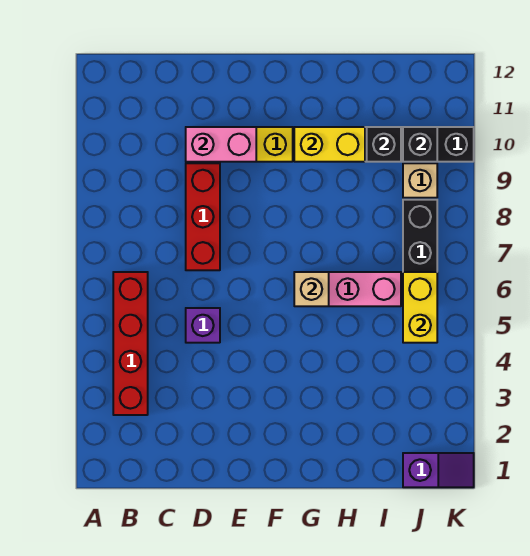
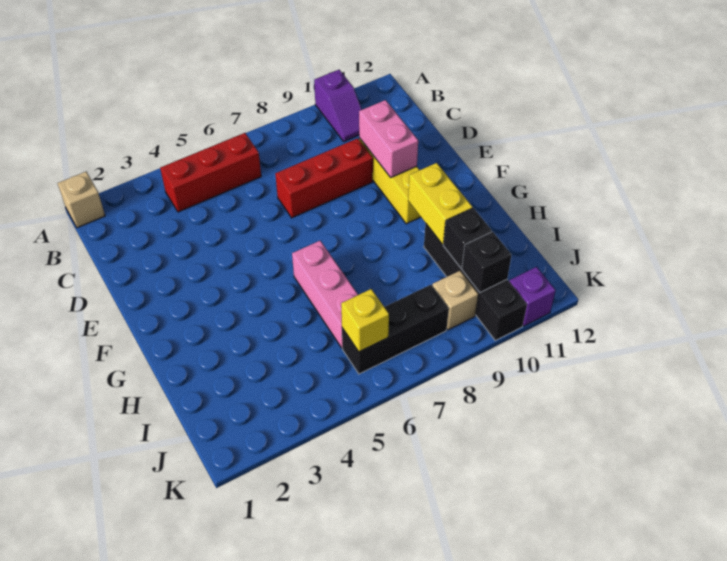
red brick B3:B6 level 1 -> red brick B4:B6 level 1
purple brick D5 level 1 -> purple brick K11 level 1
tan brick G6 level 2 -> tan brick A1 level 1
purple slope J1:K1 level 1 top J -> purple slope A10:B10 level 1 top A
yellow brick J5:J6 level 2 -> yellow brick J6 level 2

